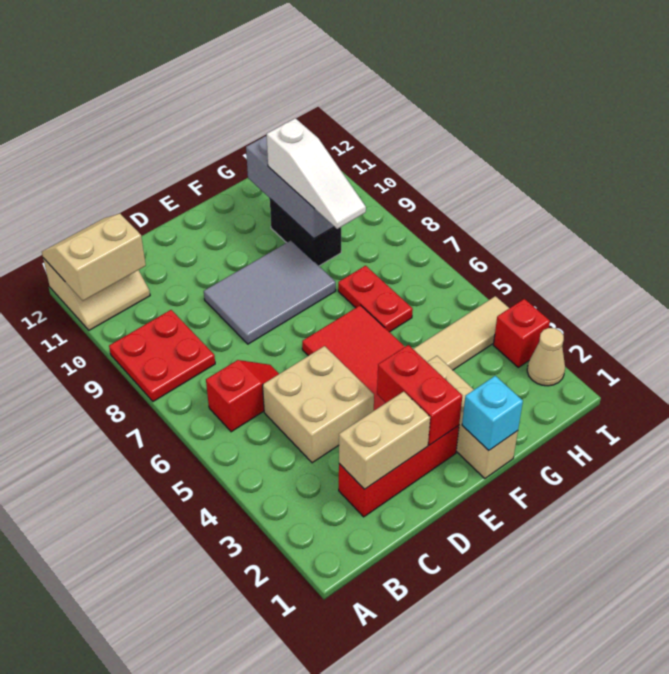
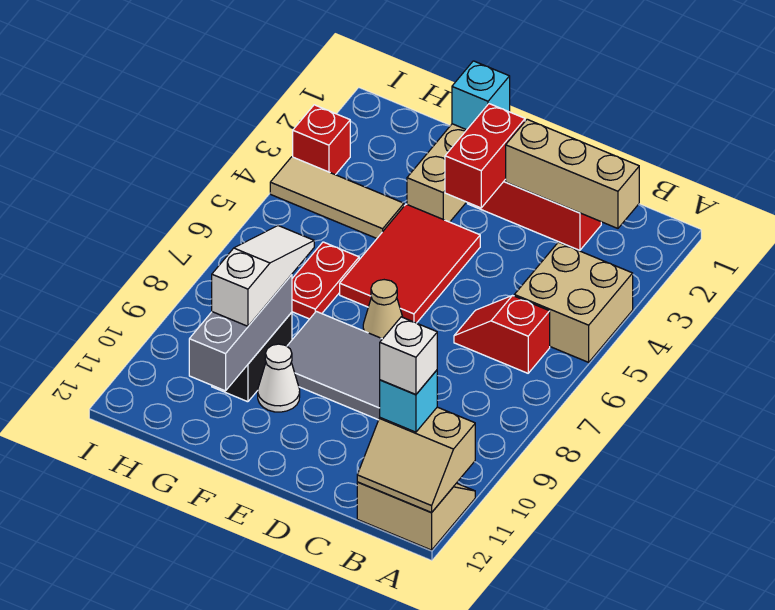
red plate A8:B9 level 1 -> none
none -> cyan brick B11 level 3
none -> white brick B11 level 4
tan brick C2:D2 level 2 -> tan brick B2:D2 level 2
tan brick C4:D5 level 1 -> tan brick A4:B5 level 1
none -> white cone F10 level 1
tan cone I2 level 1 -> tan cone E7 level 1

